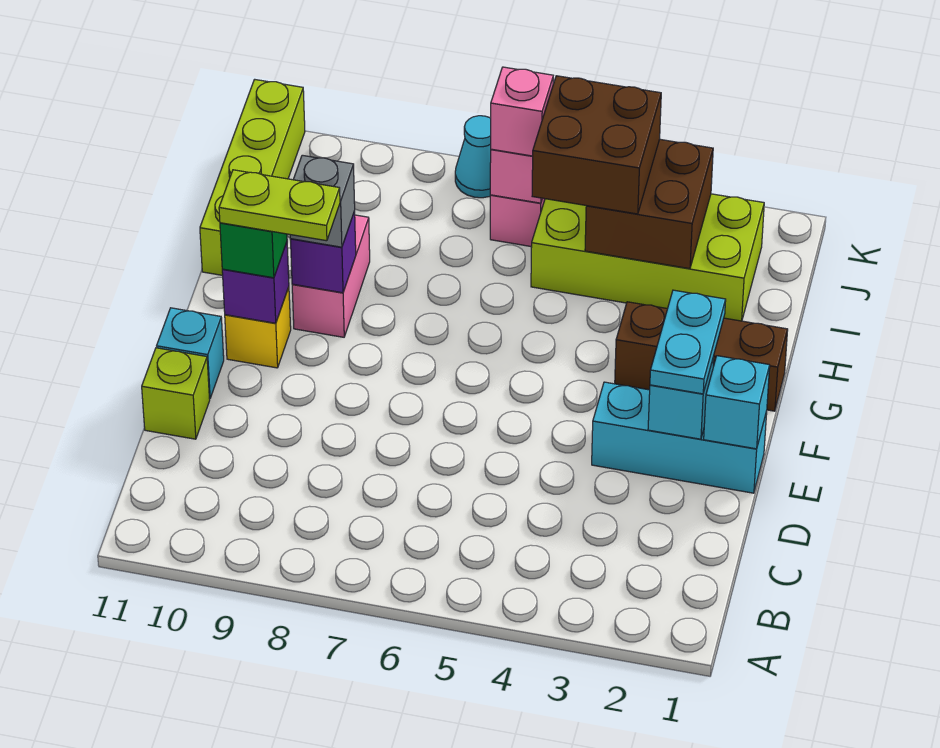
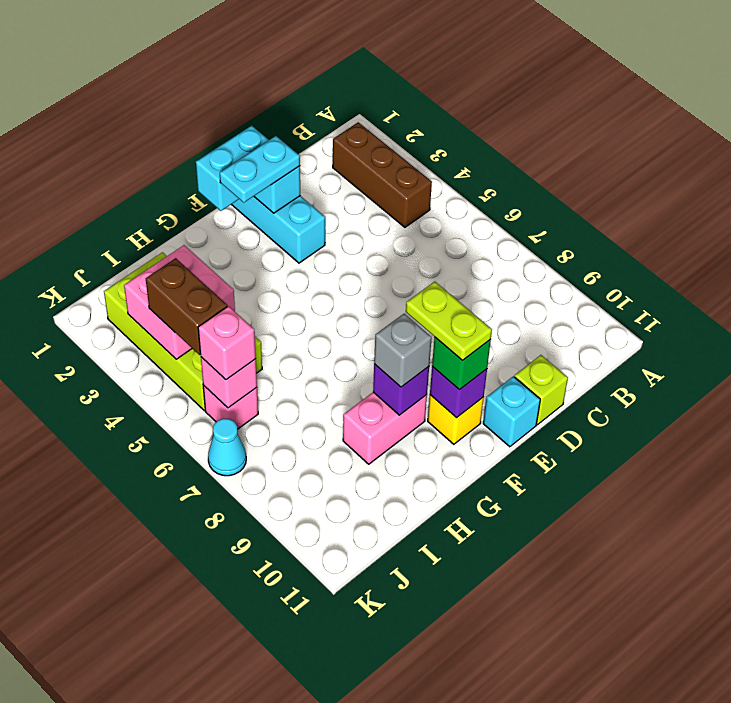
cyan brick E1 level 2 -> cyan brick E1:F1 level 2
brown brick G1:G3 level 1 -> brown brick B2:B4 level 1
lime brick H11:K11 level 1 -> none
brown brick I3:J4 level 2 -> pink brick I3:J4 level 2
brown brick I4:J5 level 3 -> brown brick J4:J5 level 3

